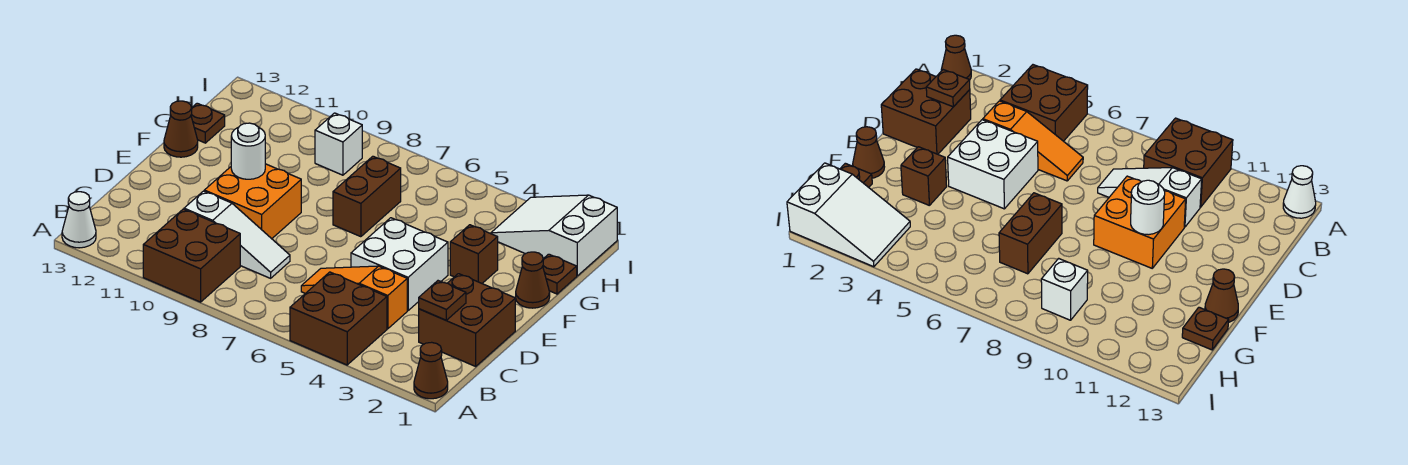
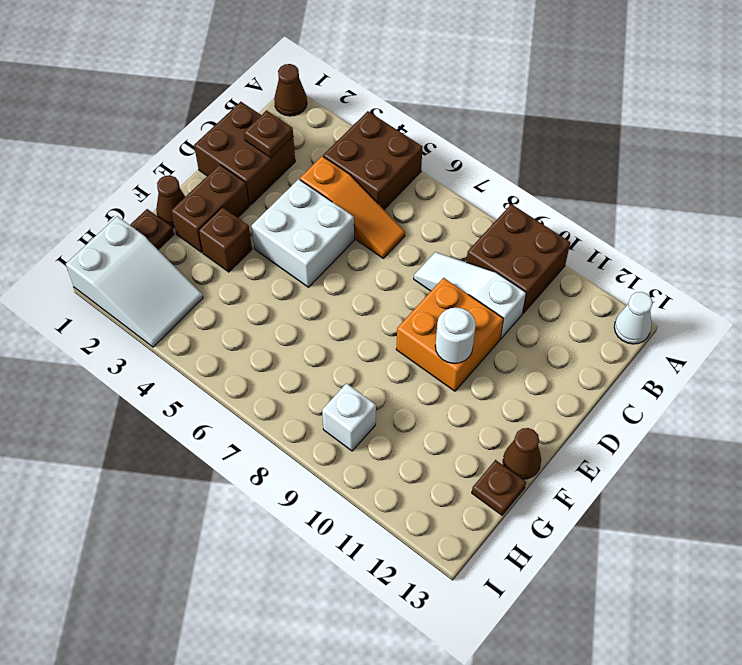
brown brick F7:G7 level 1 -> brown brick E2:F2 level 1

